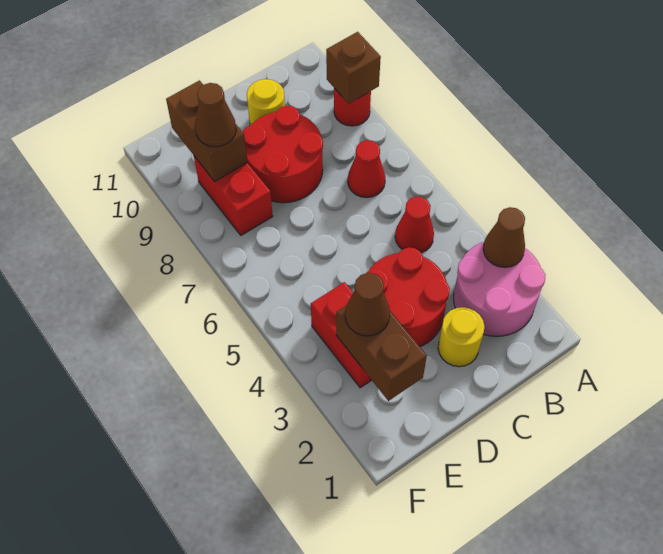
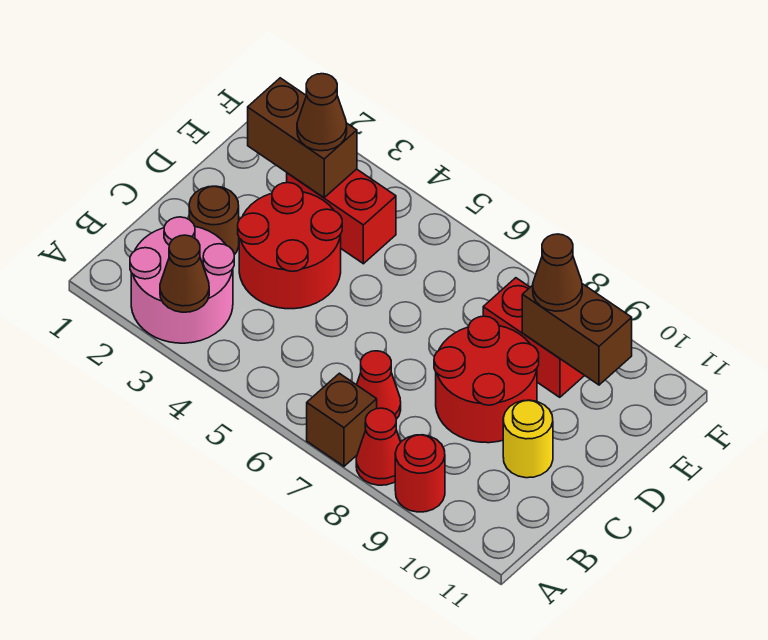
brown brick A9 level 2 -> brown brick A7 level 1
red cone B5 level 1 -> red cone A8 level 1
yellow round brick C2 level 1 -> brown round brick C2 level 1

